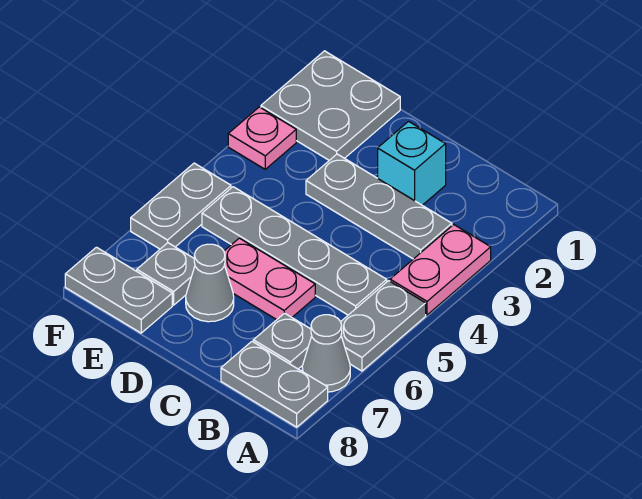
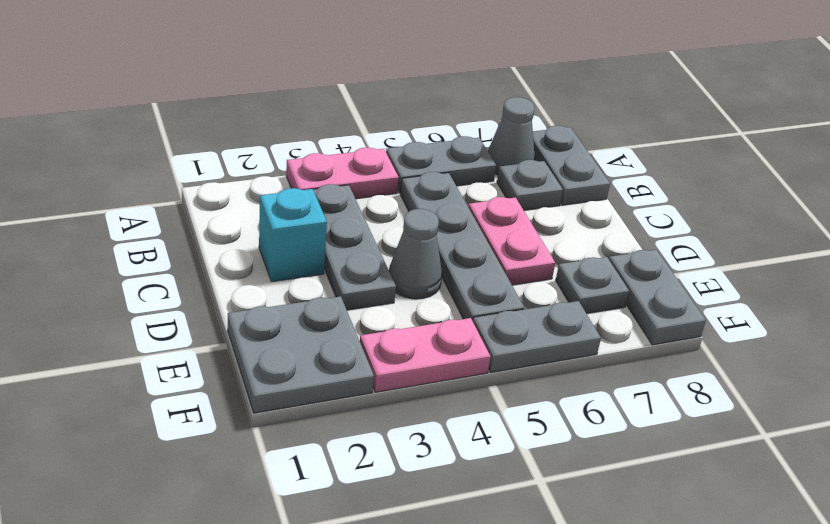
grey cone D7 level 1 -> grey cone D4 level 1
pink plate F3 level 1 -> pink plate F3:F4 level 1

